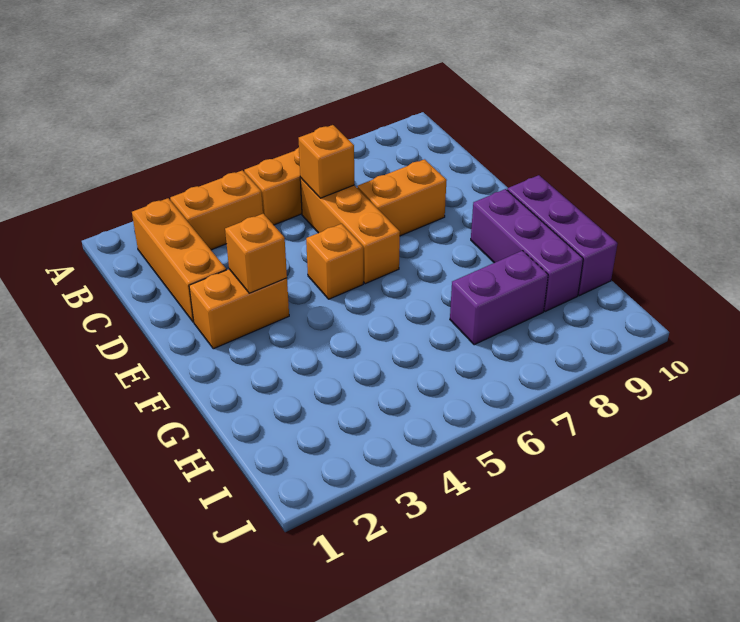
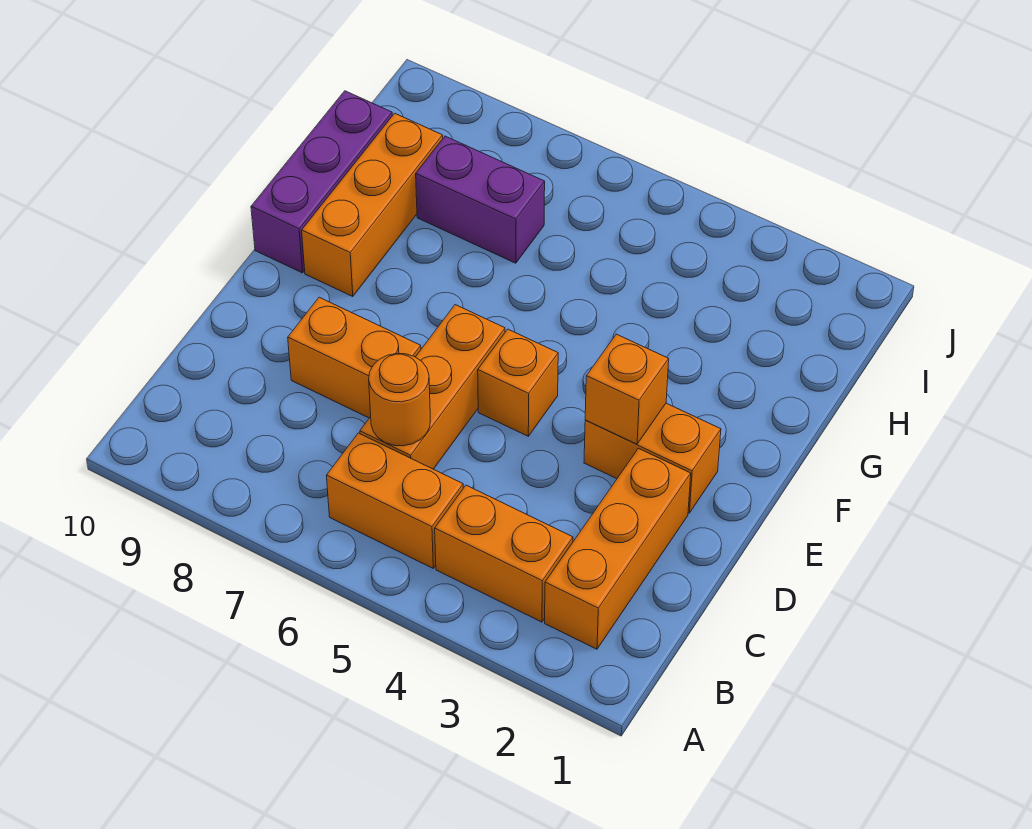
orange brick C6 level 2 -> orange round brick C6 level 2
purple brick F9:H9 level 1 -> orange brick F9:H9 level 1

